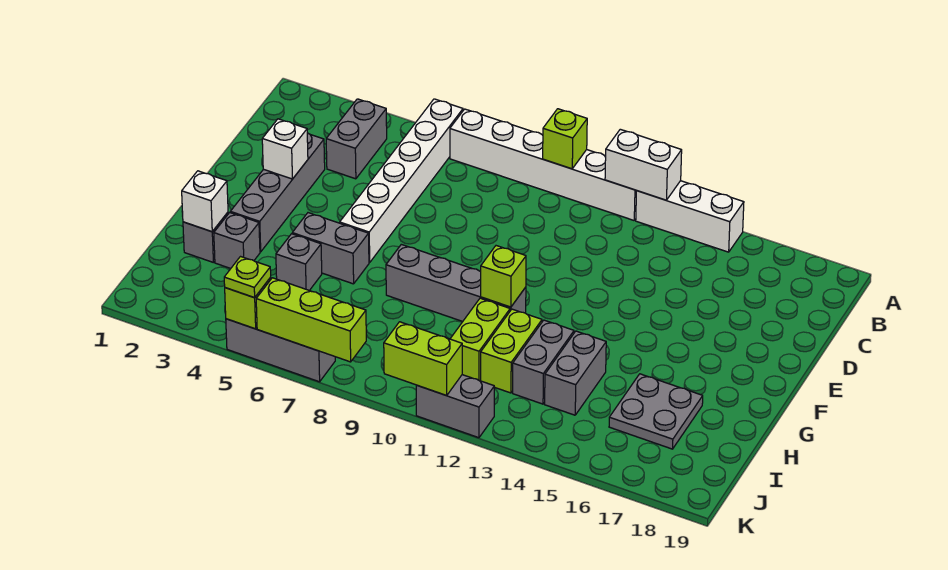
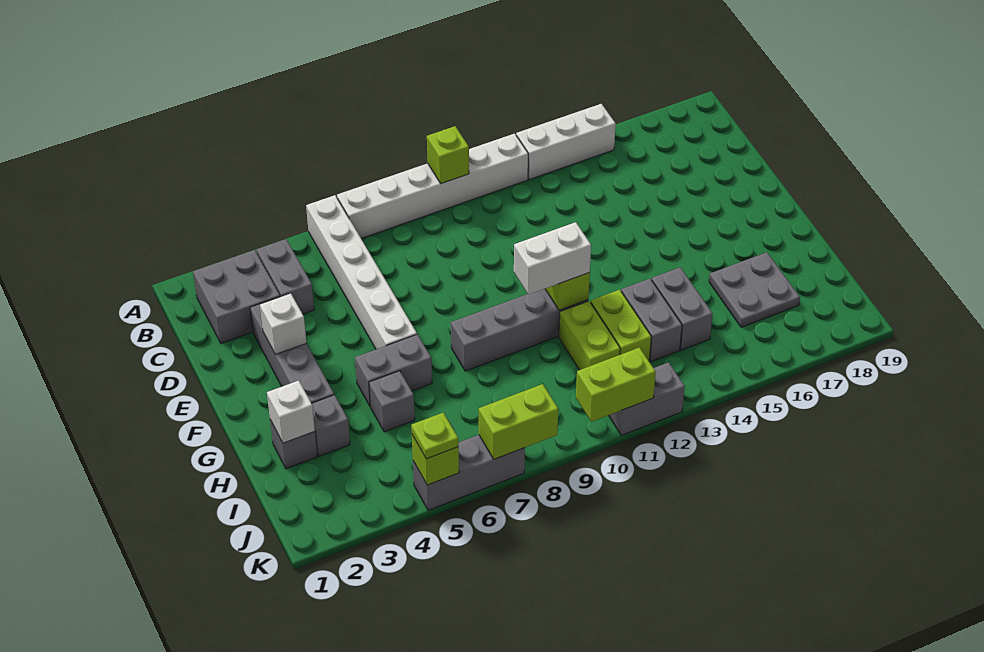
white brick A12:A13 level 2 -> white brick G10:G11 level 3
none -> grey brick B2:C3 level 1
lime brick K6:K8 level 2 -> lime brick K7:K8 level 2

